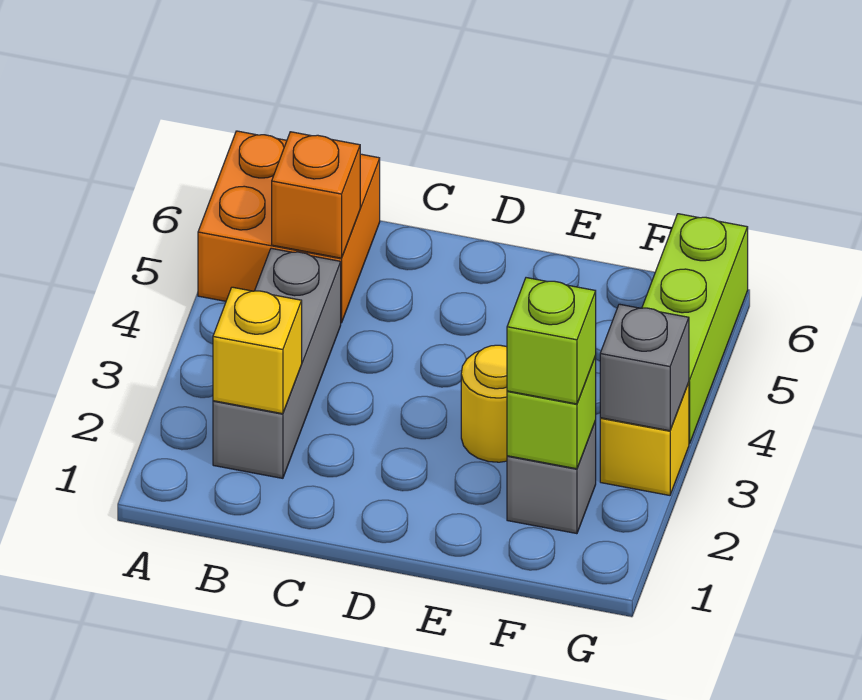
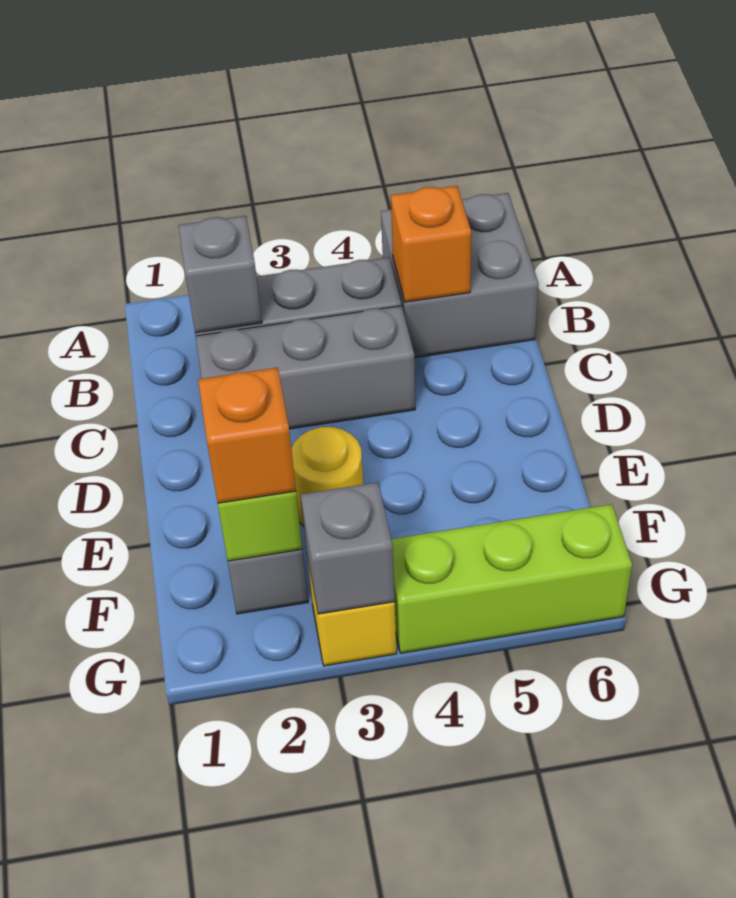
orange brick A5:B6 level 1 -> grey brick A5:B6 level 1
yellow brick B2 level 2 -> grey brick B2 level 2
none -> grey brick C2:C4 level 1
lime brick F2 level 3 -> orange brick F2 level 3

